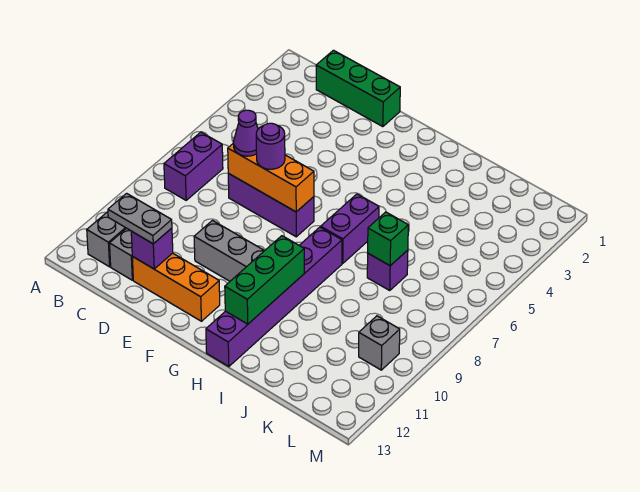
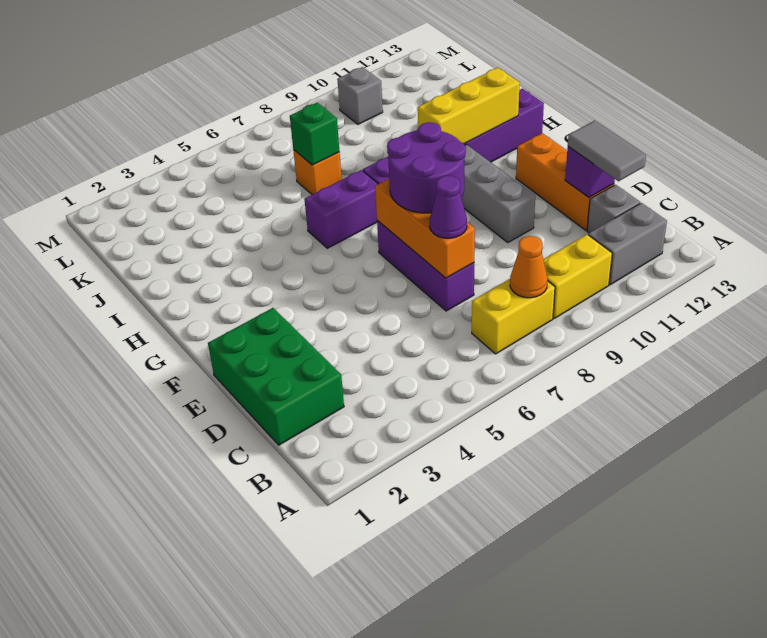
purple brick B7:B8 level 1 -> yellow brick B7:B8 level 1
none -> orange cone B8 level 2
none -> yellow brick B9:B10 level 1
green brick C1:E1 level 1 -> green brick C1:E2 level 1
grey plate C12:D12 level 3 -> grey tile C12:D12 level 3
purple round brick E7 level 3 -> purple round brick E7:F8 level 3
green brick H10:H12 level 2 -> yellow brick H10:H12 level 2
purple brick J7 level 1 -> orange brick J7 level 1

